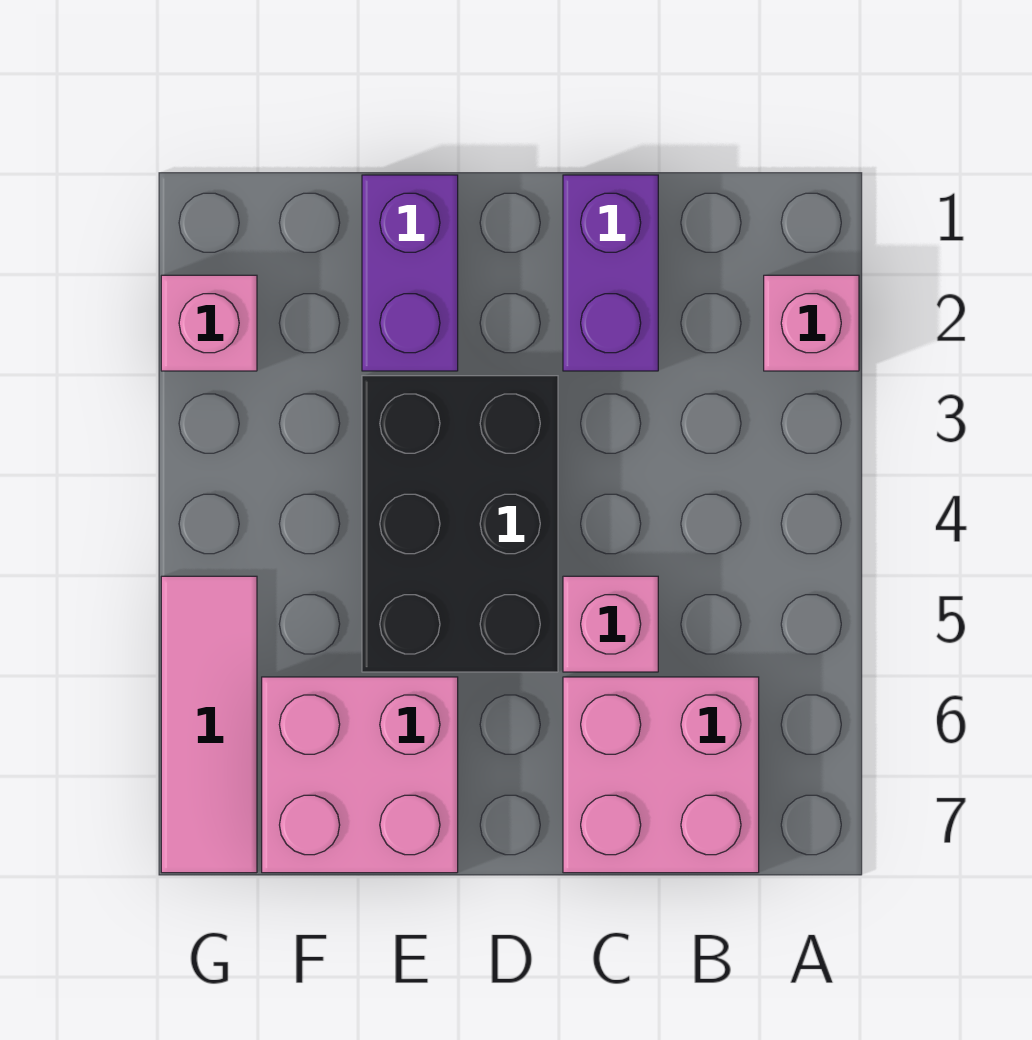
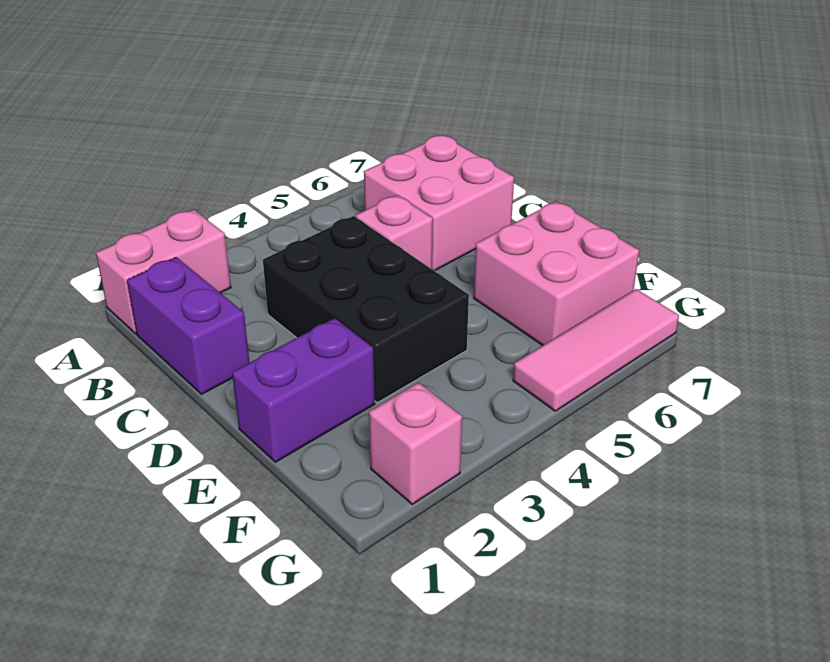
pink brick A2 level 1 -> pink brick A1:A2 level 1
purple brick C1:C2 level 1 -> purple brick B1:C1 level 1
black brick D3:E5 level 1 -> black brick C3:E4 level 1

